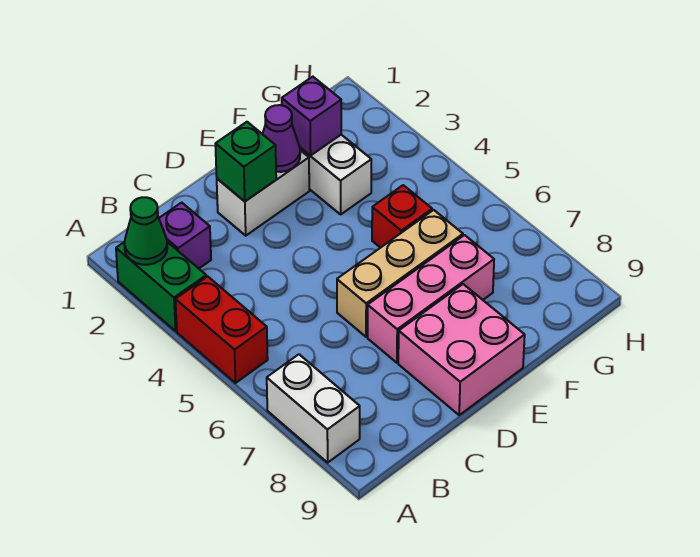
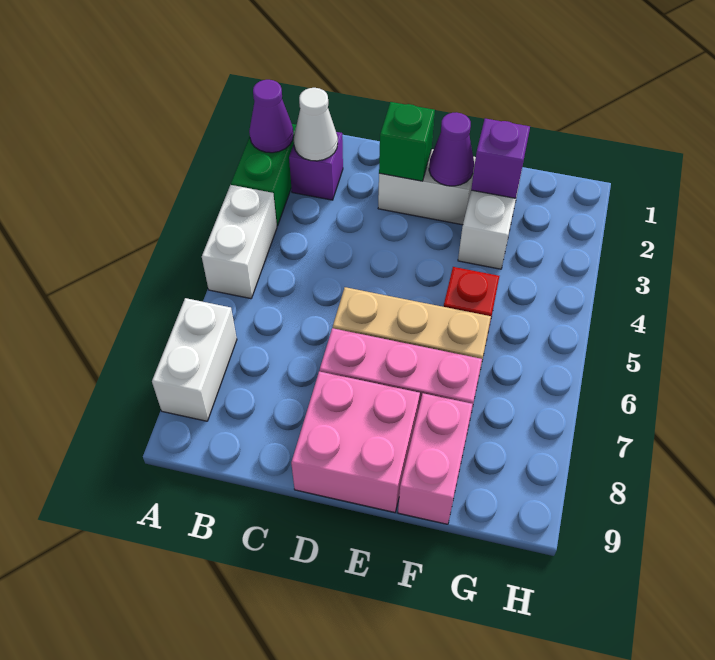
green cone A2 level 2 -> purple cone A2 level 2
red brick A4:A5 level 1 -> white brick A4:A5 level 1
none -> white cone B2 level 2
none -> pink brick F8:F9 level 1

